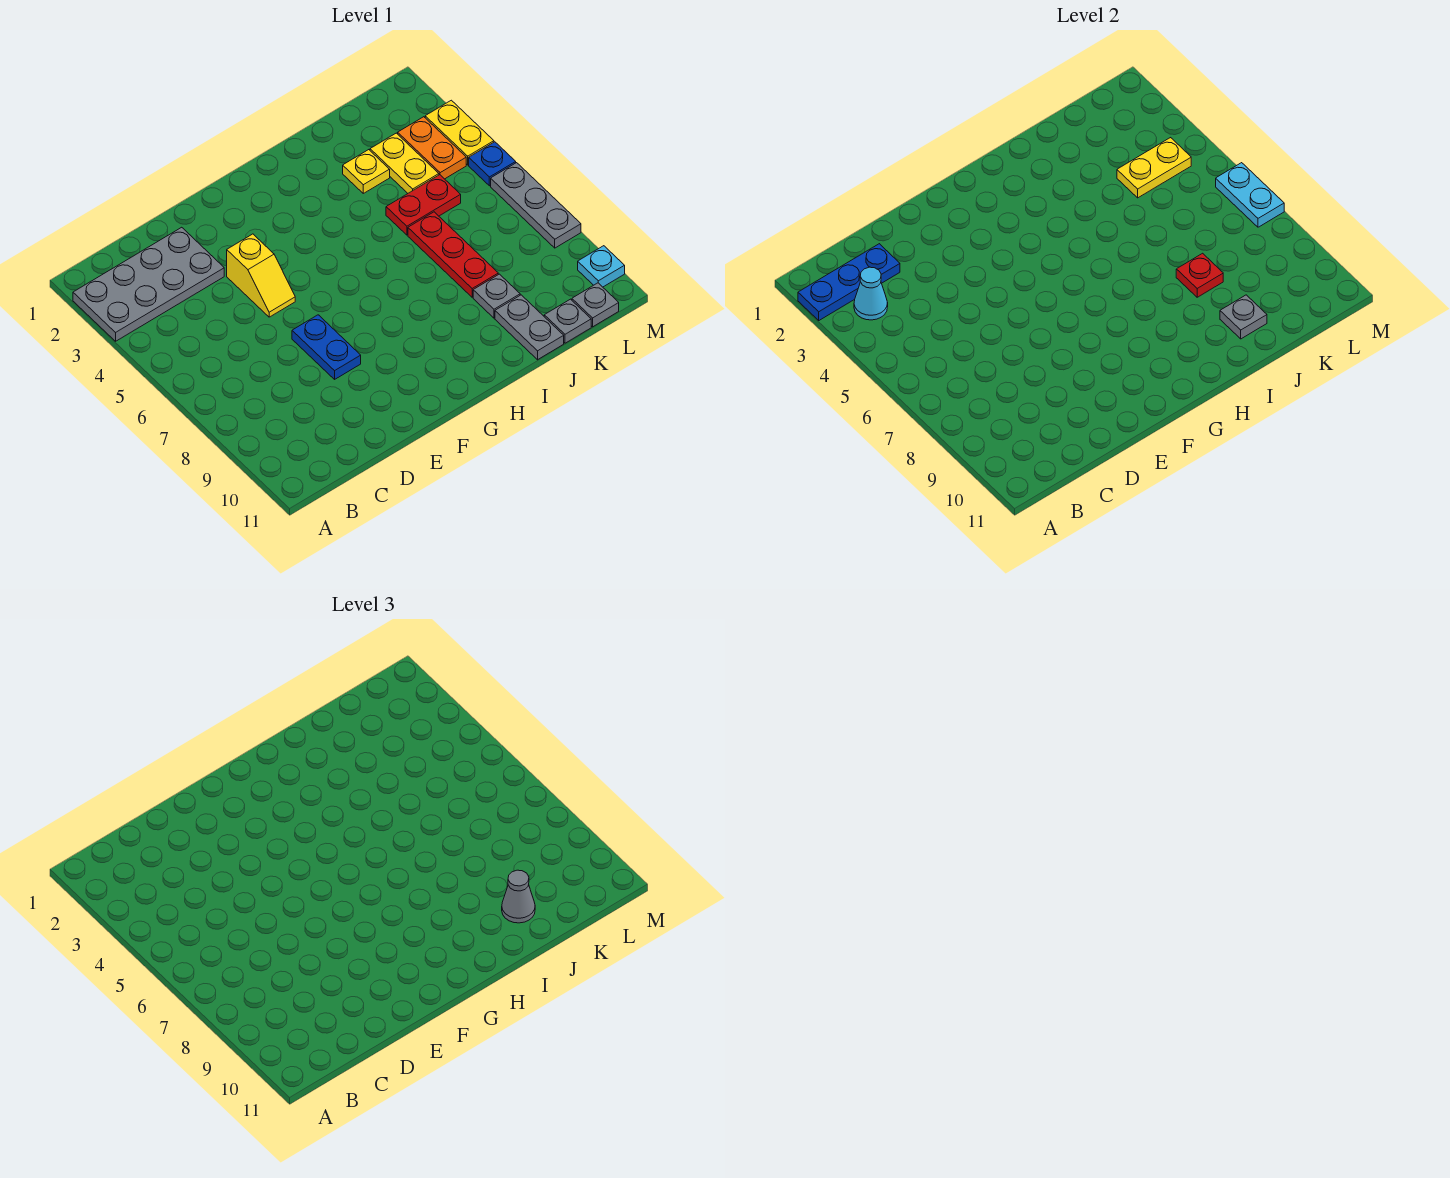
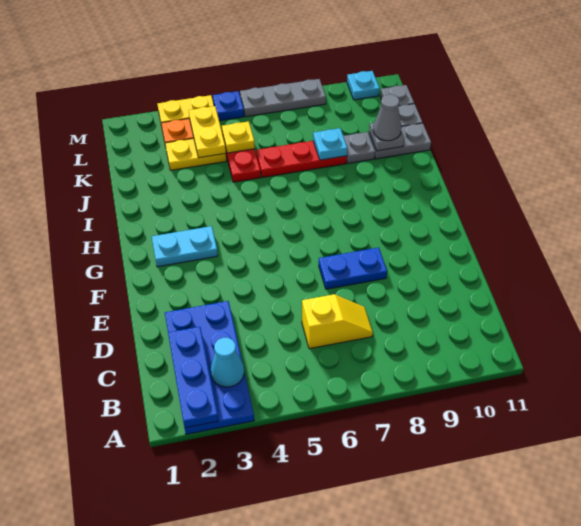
grey plate A2:D3 level 1 -> blue plate A2:D3 level 1
yellow slope E4:E5 level 1 top 4 -> yellow slope C6:C7 level 1 top 6
yellow plate J3 level 1 -> yellow plate K5 level 2
red plate J8 level 2 -> cyan plate J8 level 2
cyan plate M6:M7 level 2 -> cyan plate G2:G3 level 1

